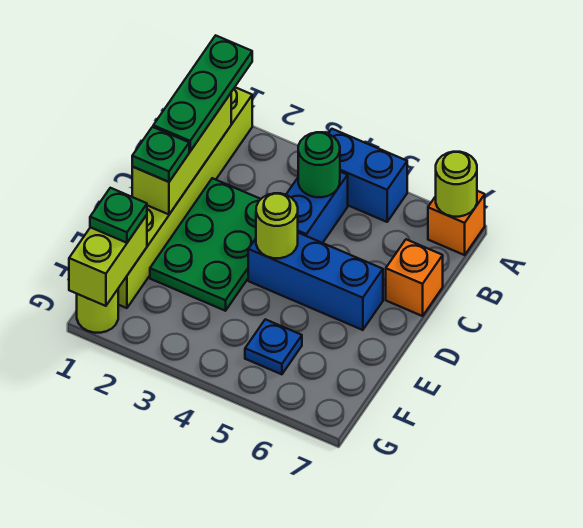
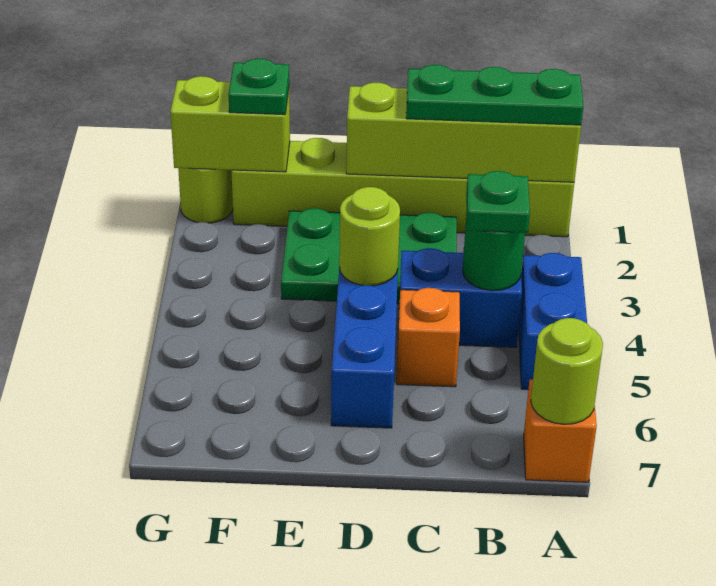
lime brick B1:D1 level 2 -> lime brick A1:D1 level 2
orange brick C7 level 1 -> orange brick C5 level 1
green plate D1 level 3 -> green plate B4 level 3
blue plate F5 level 1 -> none

